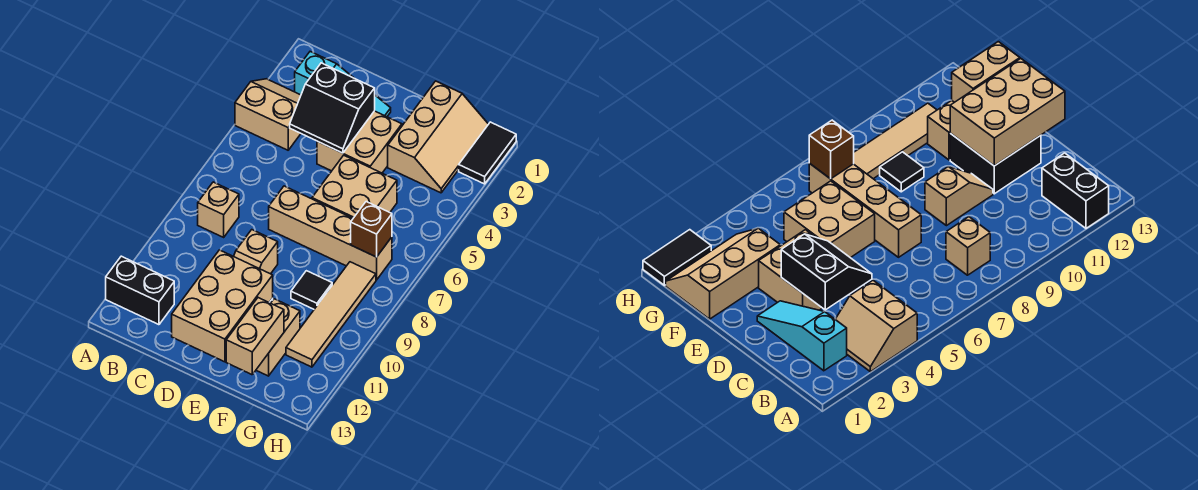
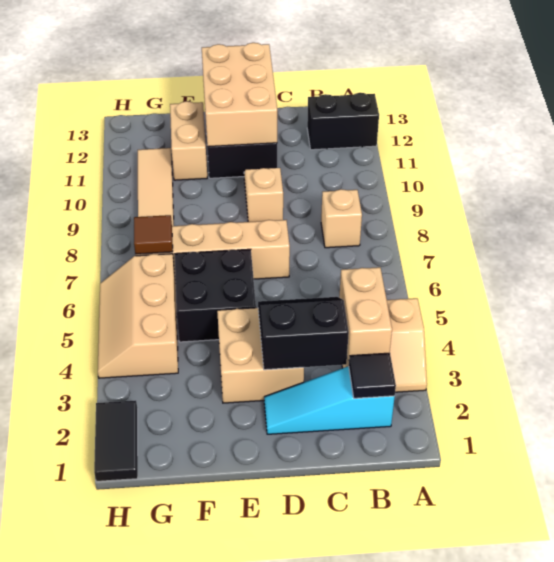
tan brick E5:F6 level 1 -> black brick E5:F6 level 1
tan slope F1:G3 level 1 top F -> tan slope G4:H6 level 1 top G
black tile F9 level 1 -> black tile B2 level 2
tan brick F12:F13 level 2 -> tan brick B3:B4 level 2
brown brick G7 level 2 -> brown tile G7 level 2

